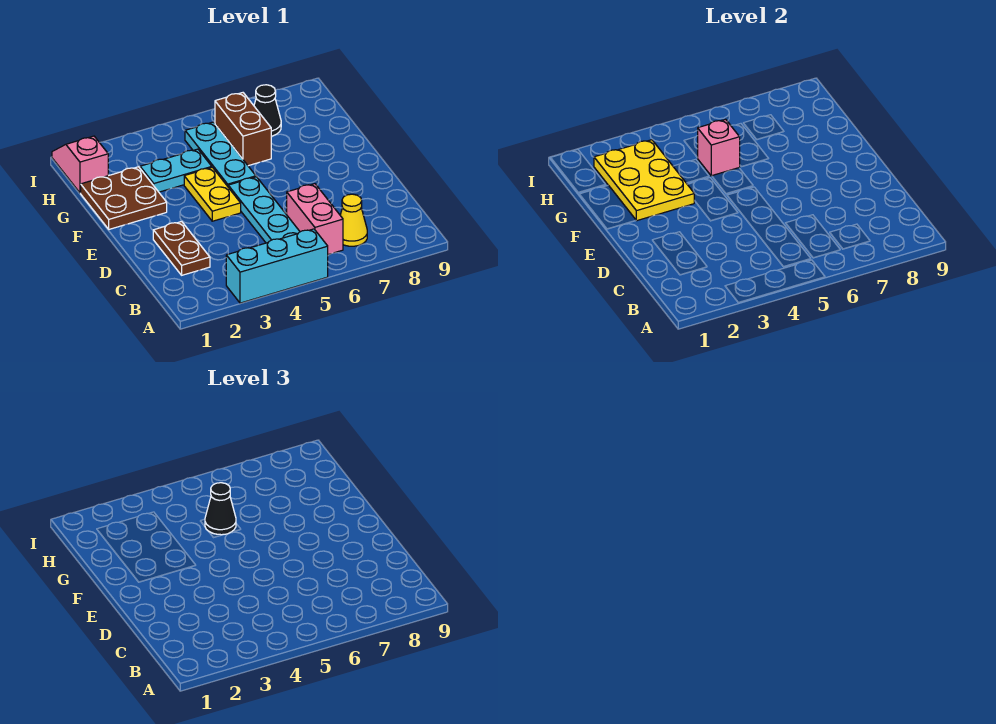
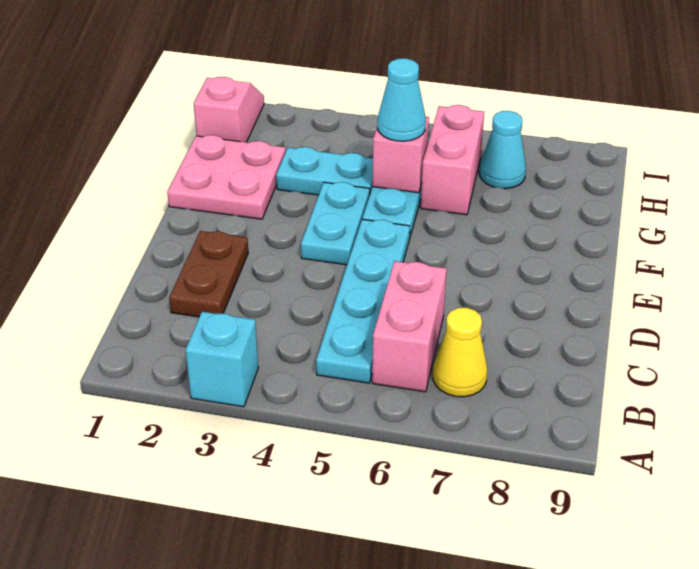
cyan brick A3:A5 level 1 -> cyan brick A3 level 1
yellow plate E4:F4 level 1 -> cyan plate E4:F4 level 1
brown plate F1:G2 level 1 -> pink plate F1:G2 level 1
yellow plate F2:H3 level 2 -> none
black cone G5 level 3 -> cyan cone G5 level 3
brown brick G6:H6 level 1 -> pink brick G6:H6 level 1
black cone H7 level 1 -> cyan cone H7 level 1

